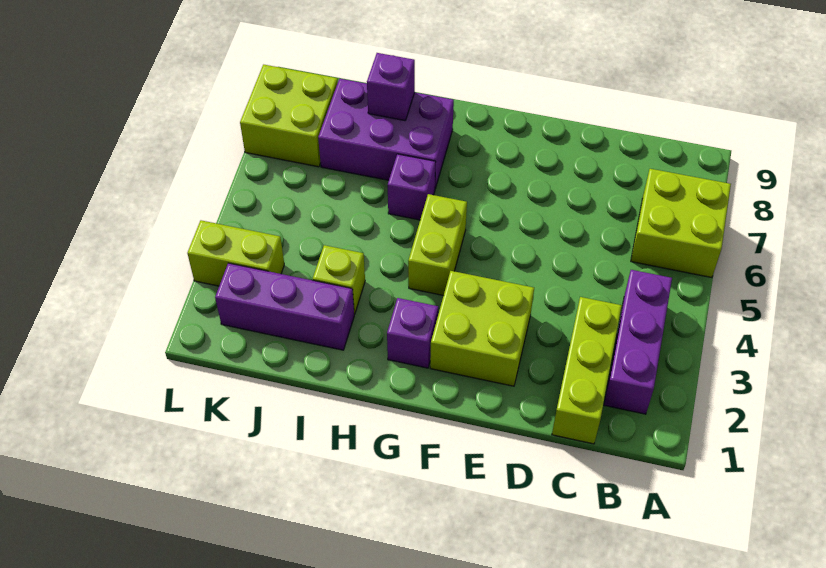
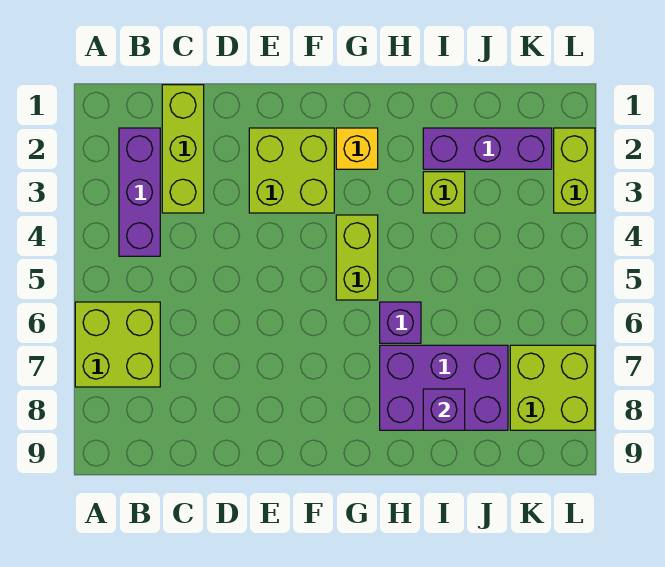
purple brick G2 level 1 -> yellow brick G2 level 1
lime brick K3:L3 level 1 -> lime brick L2:L3 level 1

